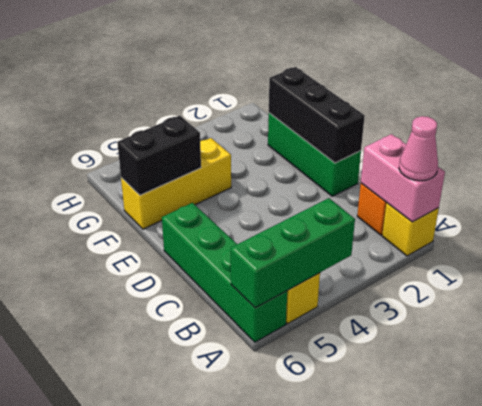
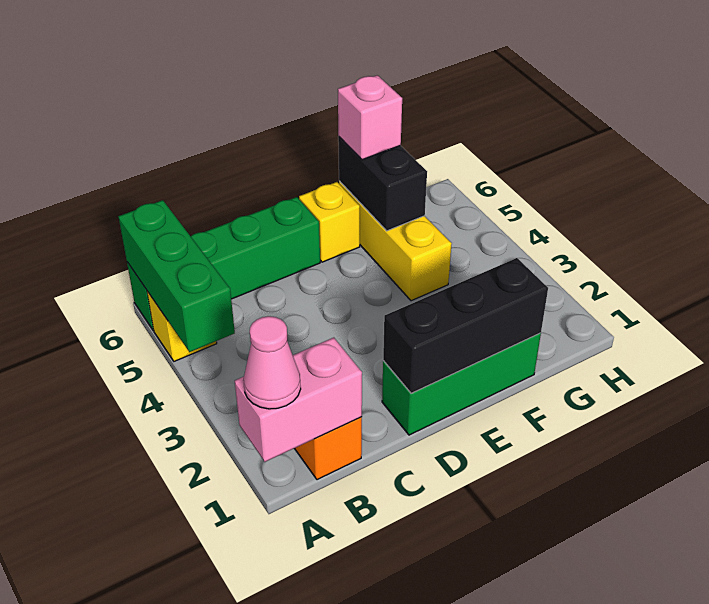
yellow brick A1 level 1 -> yellow brick E6 level 1
none -> pink brick F6 level 3

